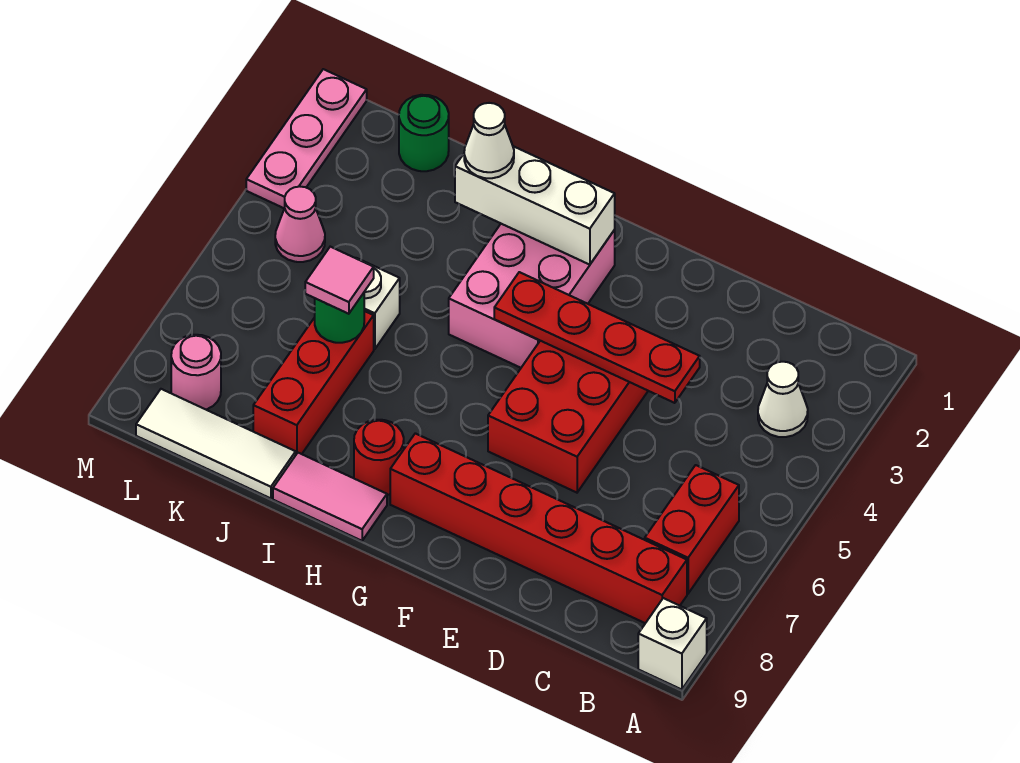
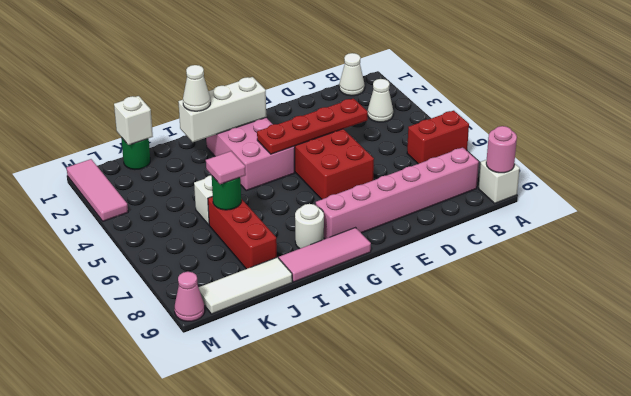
none -> white cone B1 level 1
red brick B6:B7 level 1 -> red brick A6:B6 level 1
red brick B8:G8 level 1 -> pink brick B8:G8 level 1
red round brick H8 level 1 -> white round brick H8 level 1
pink tile H9:I9 level 1 -> pink tile G9:I9 level 1
none -> white brick K1 level 2
pink cone L4 level 1 -> pink cone M9 level 1
pink round brick L8 level 1 -> pink round brick A9 level 2
pink plate M1:M3 level 1 -> pink tile M1:M3 level 1

